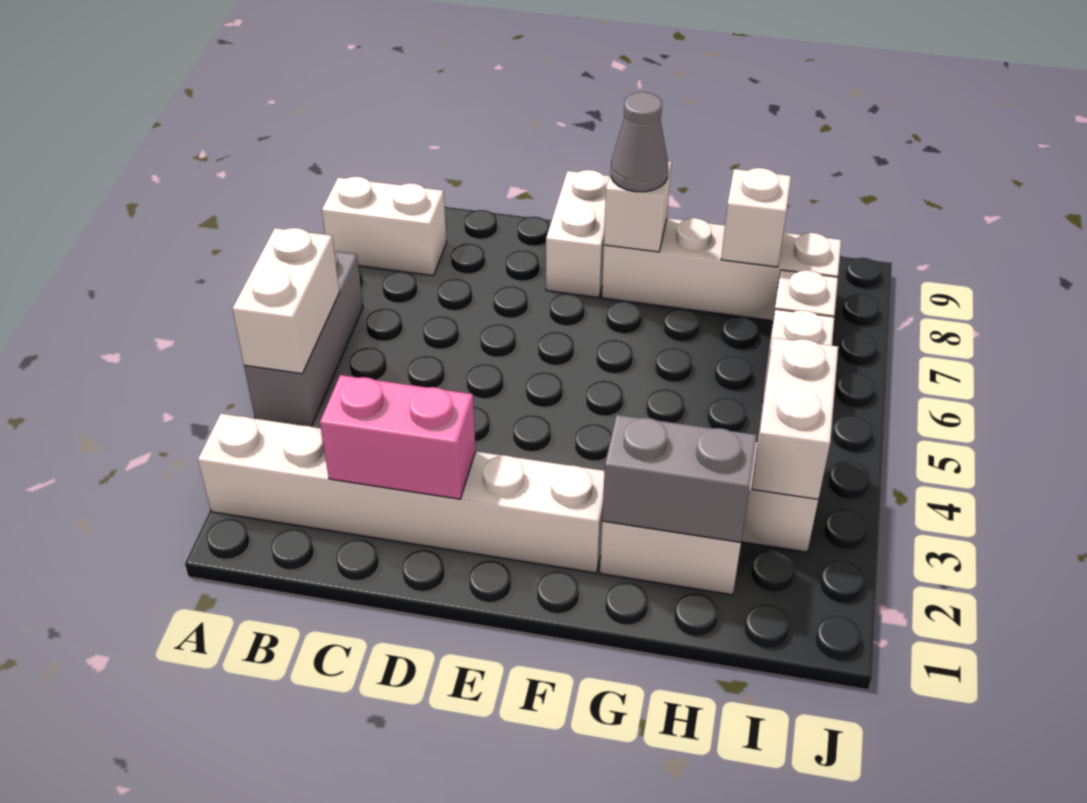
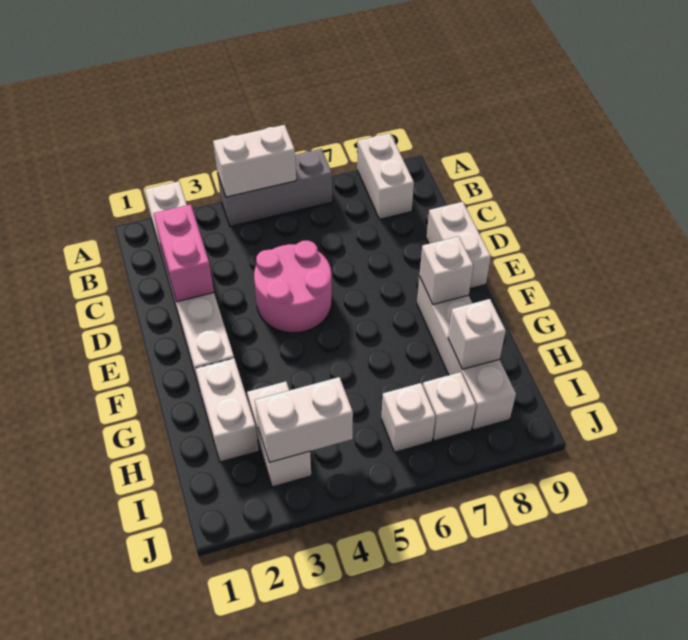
none -> pink round brick D4:E5 level 1
white brick E8:E9 level 1 -> white brick D9:E9 level 1
grey cone F8 level 3 -> none
grey brick G2:H2 level 2 -> none

